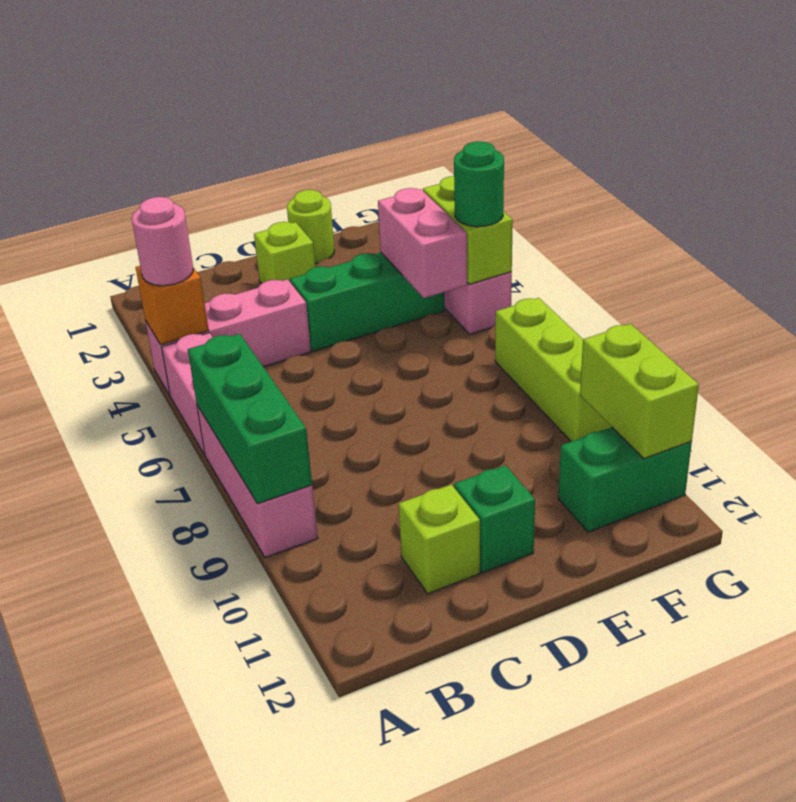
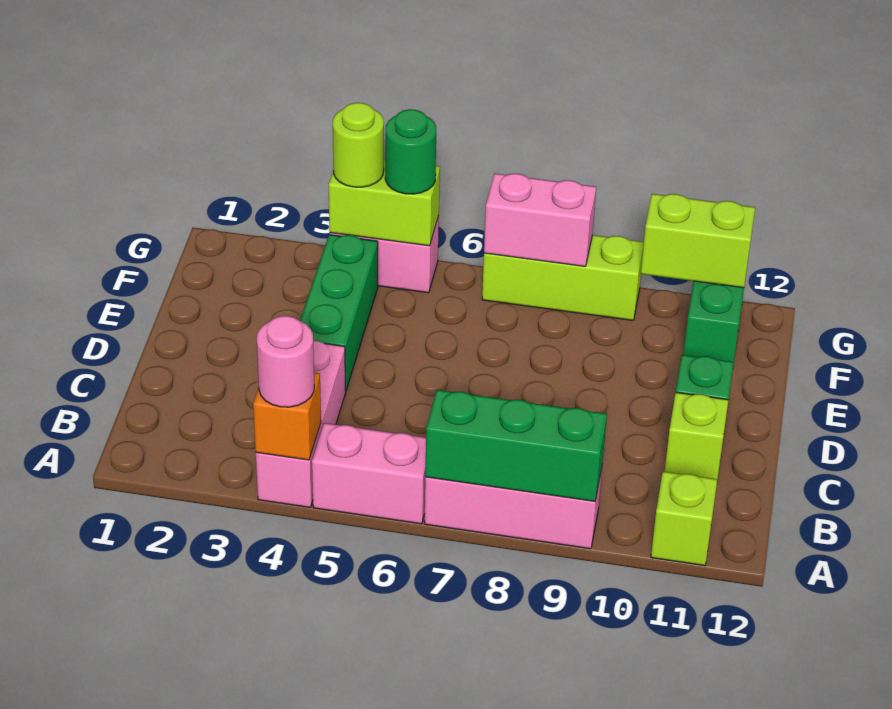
lime brick D2 level 1 -> lime brick A11 level 1
lime round brick E1 level 1 -> lime round brick G4 level 3
pink brick F4:F5 level 2 -> pink brick G7:G8 level 2

